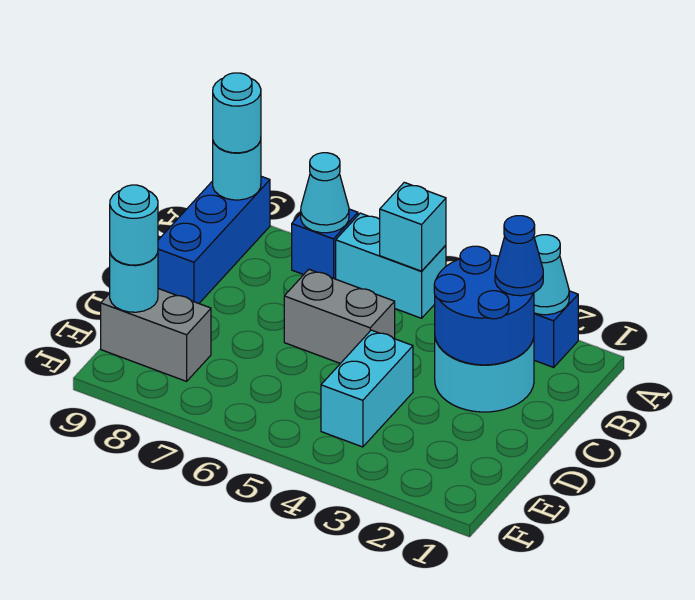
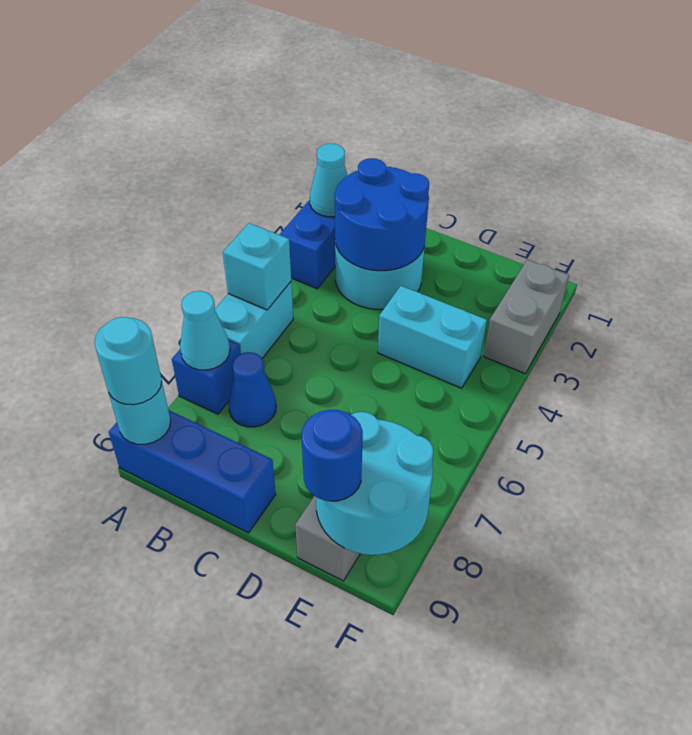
blue cone B2 level 3 -> blue cone B7 level 1
grey brick C5:C6 level 1 -> grey brick F2:F3 level 1
cyan round brick E9 level 2 -> cyan round brick E8:F9 level 2
cyan round brick E9 level 3 -> blue round brick E9 level 3

